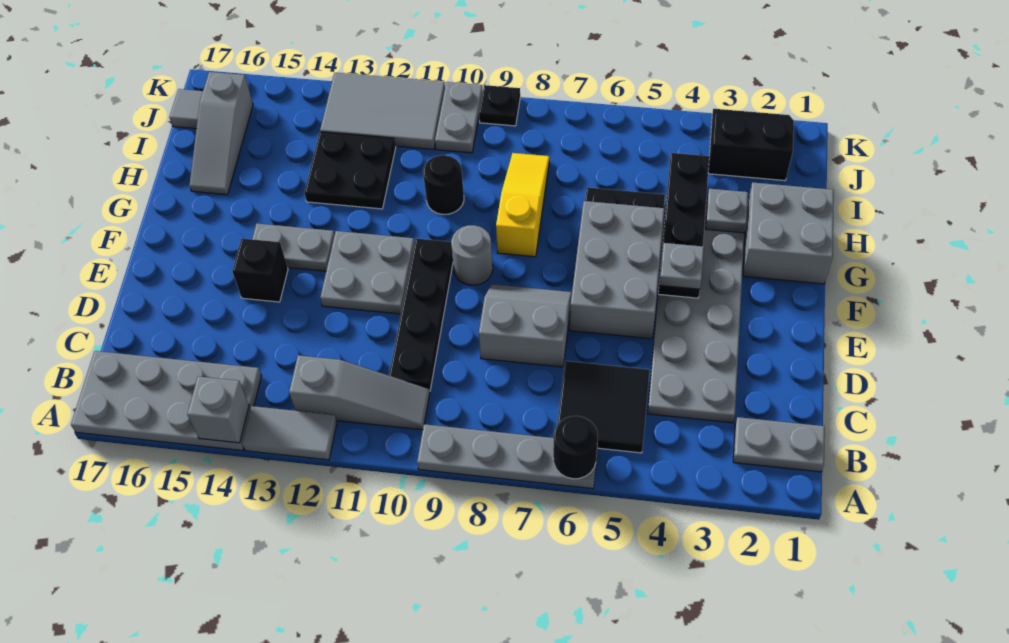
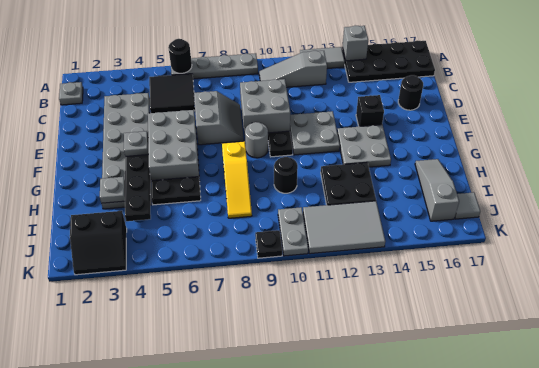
grey plate A14:B17 level 1 -> black plate A14:B17 level 1
grey plate B1:B2 level 1 -> grey plate B1 level 1
grey slope D7:E8 level 1 top D -> grey slope D7:E8 level 1 top 7
none -> black round brick D16 level 1
grey plate F13:F14 level 1 -> grey plate F13:G14 level 1
grey brick G1:H2 level 1 -> grey brick D9:E10 level 2

